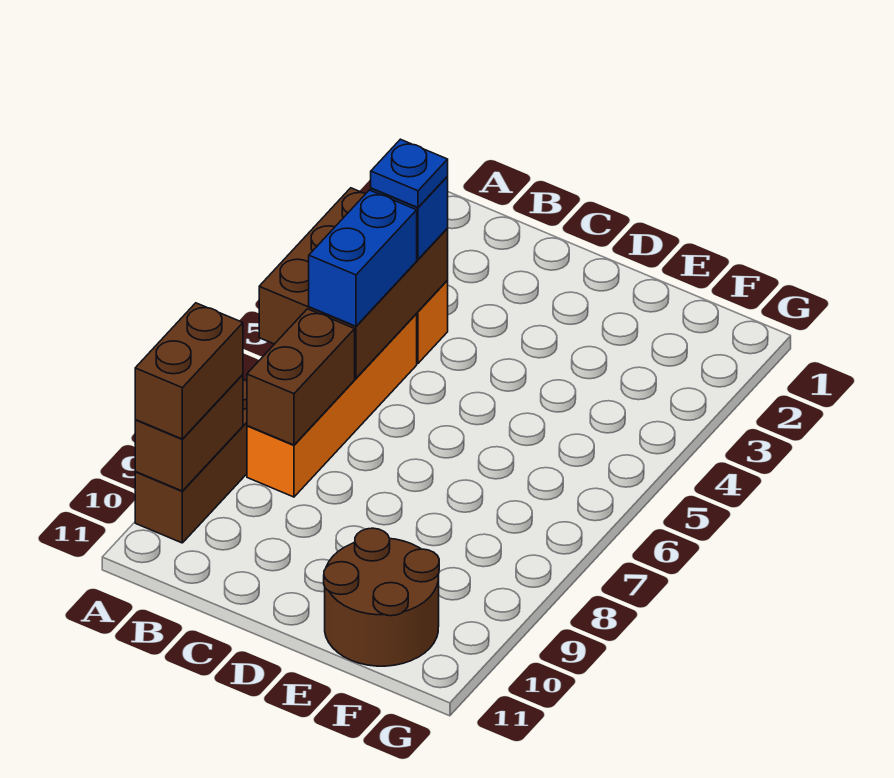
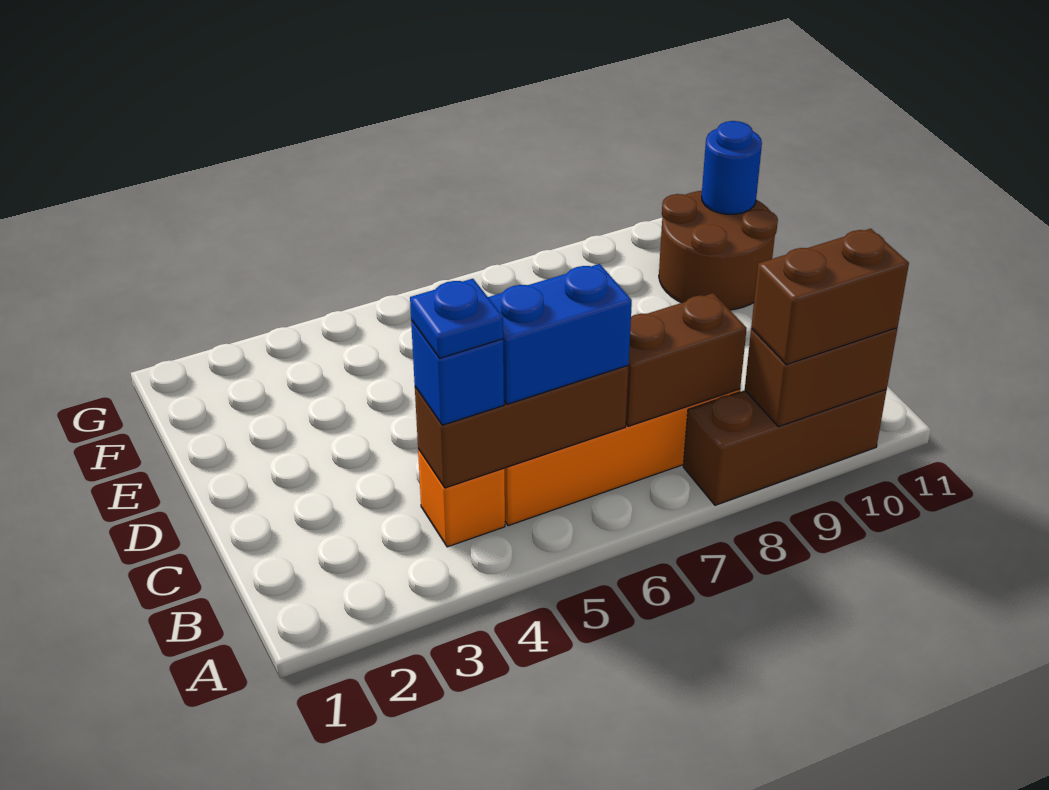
brown brick A4:B6 level 2 -> brown brick B4:B6 level 2
none -> blue round brick F11 level 2

